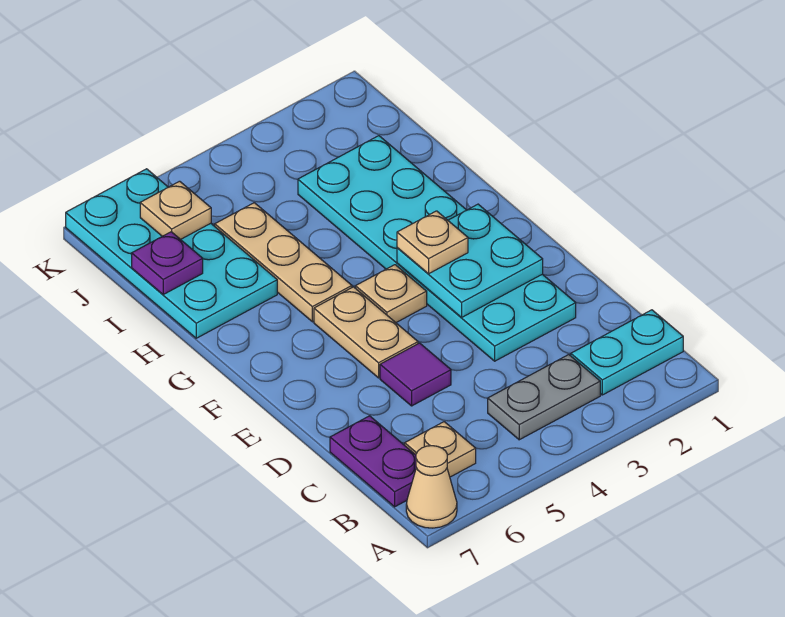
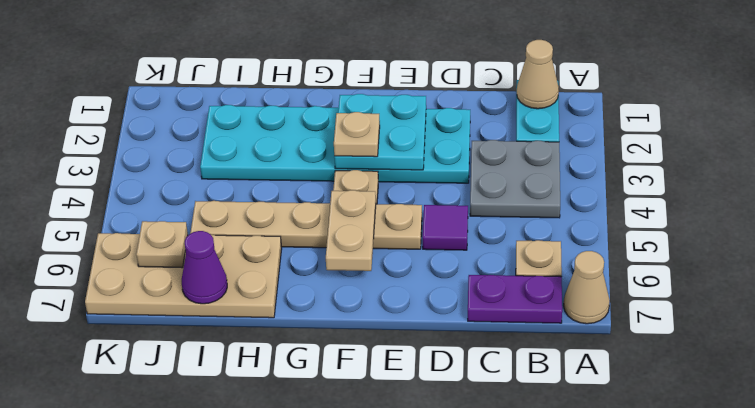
none -> tan cone B1 level 2
grey plate B3:B4 level 1 -> grey plate B3:C4 level 1
none -> tan plate F5:F6 level 2
cyan plate H6:K7 level 1 -> tan plate H6:K7 level 1
purple plate I7 level 2 -> purple cone I7 level 2

